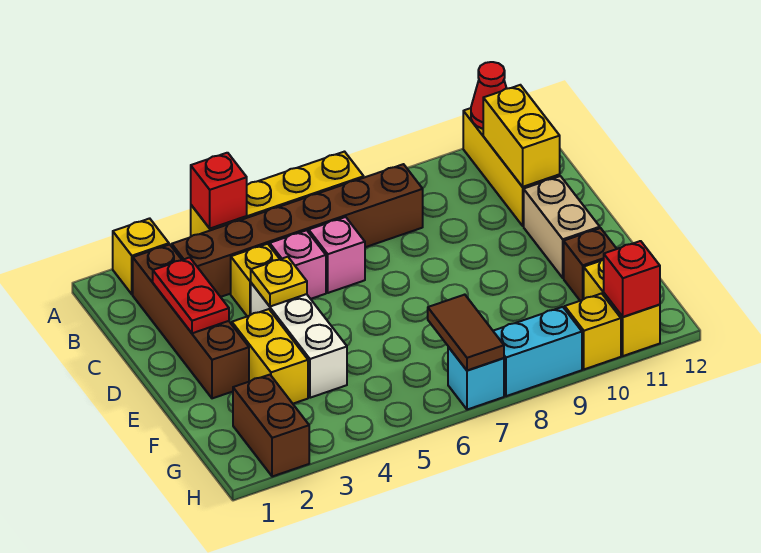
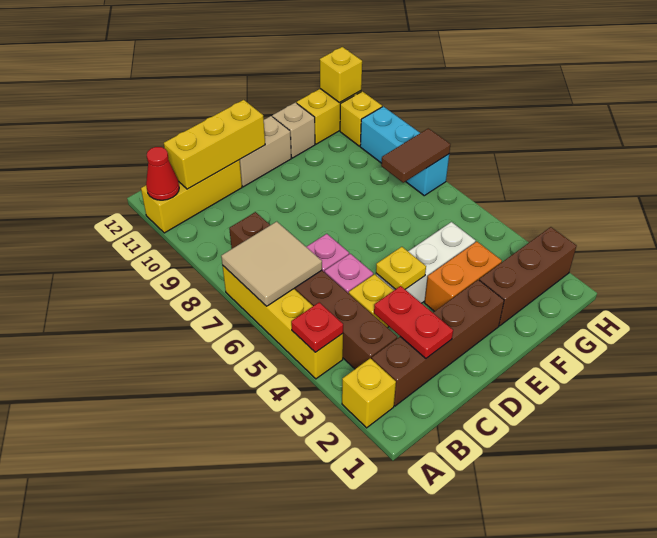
red brick A4 level 2 -> red plate A4 level 2
none -> tan tile A6:B7 level 2
yellow brick B11:C11 level 2 -> yellow brick B11:D11 level 2
red plate C2:D2 level 2 -> red plate C2:C3 level 2
yellow brick E3:F3 level 1 -> orange brick E3:F3 level 1
brown brick F11 level 1 -> tan brick F11 level 1
brown brick G2:H2 level 1 -> brown brick F2:H2 level 1
red brick H11 level 2 -> yellow brick H11 level 2

